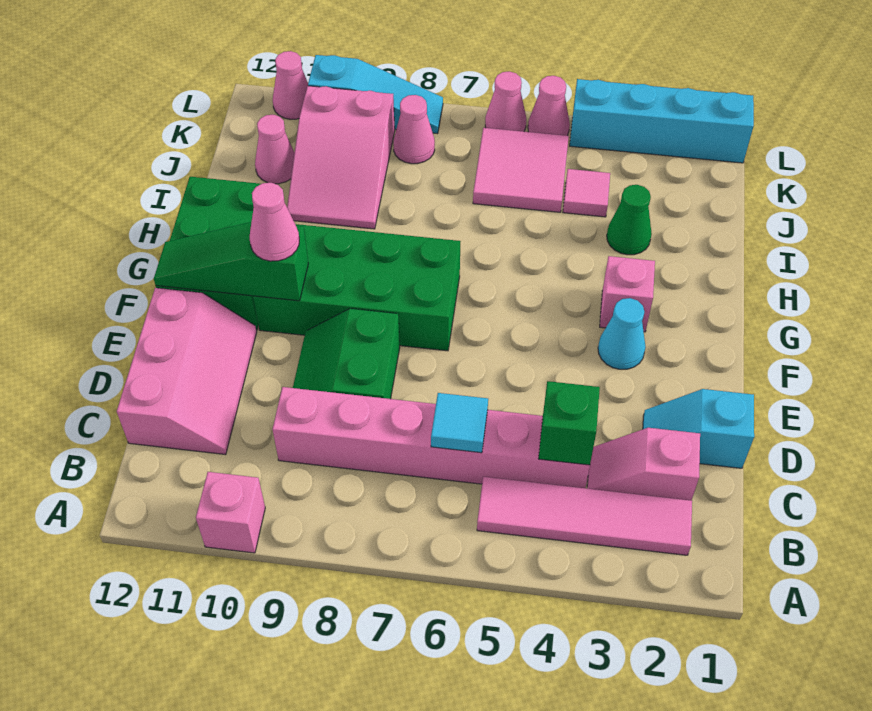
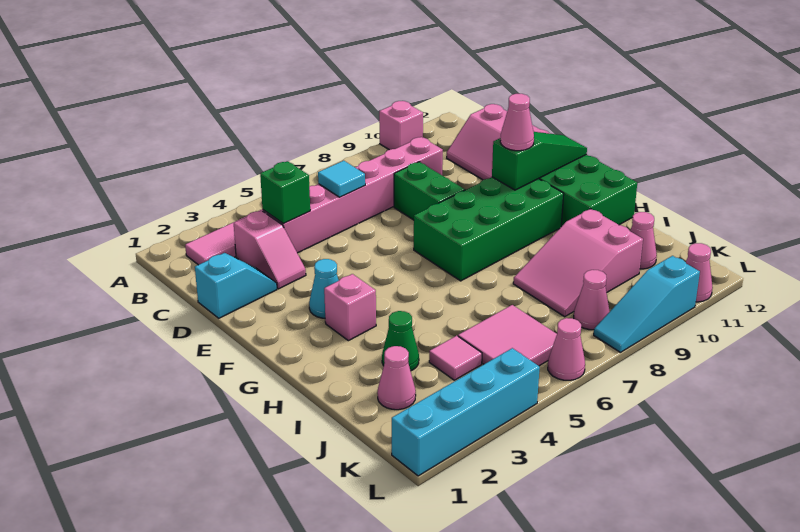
pink slope C2:C3 level 1 top 2 -> pink slope C3:D3 level 1 top C
pink slope I9:K10 level 1 top K -> pink slope I8:J10 level 1 top 10
pink cone L5 level 1 -> pink cone J2 level 1

